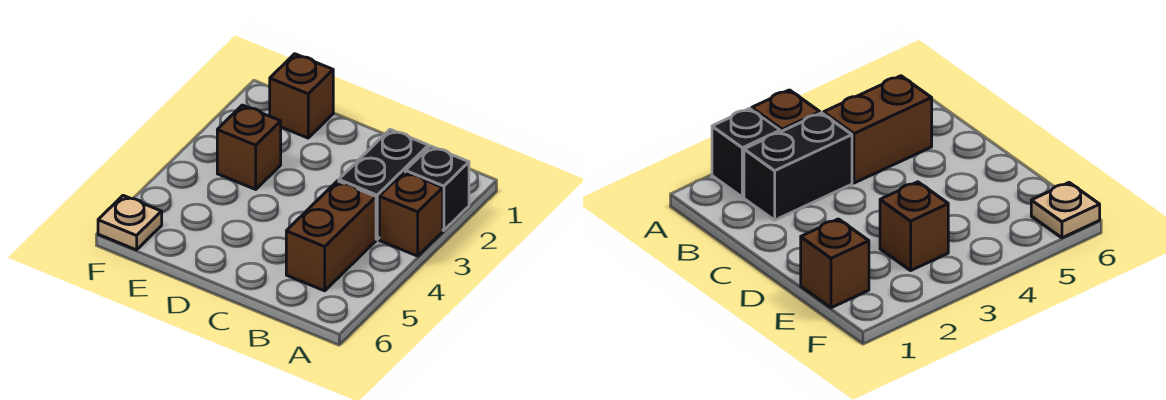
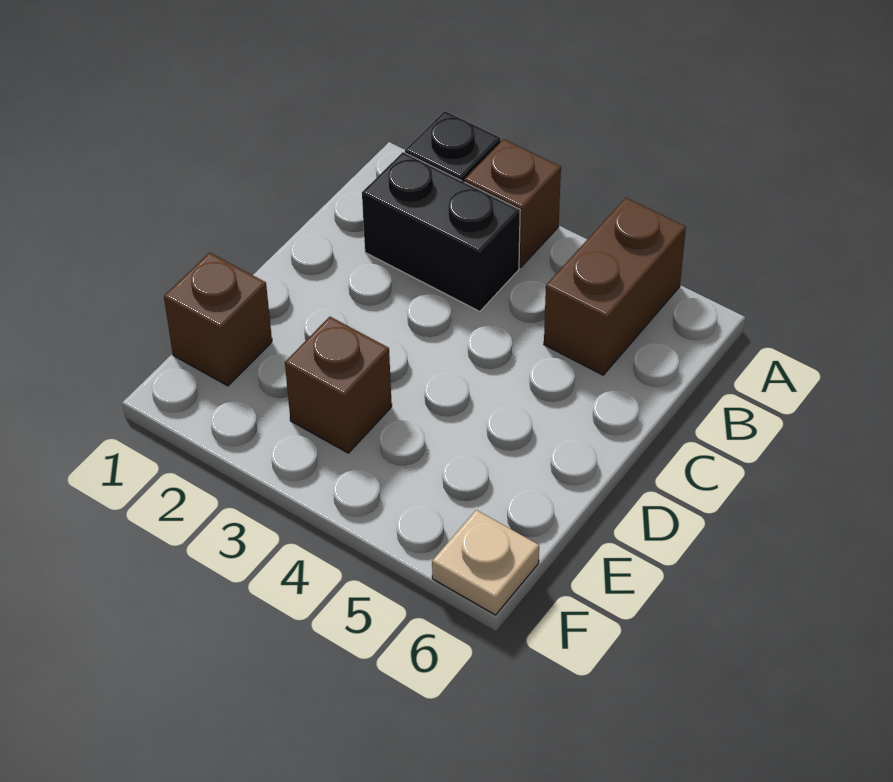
brown brick B4:B5 level 1 -> brown brick A5:B5 level 1

